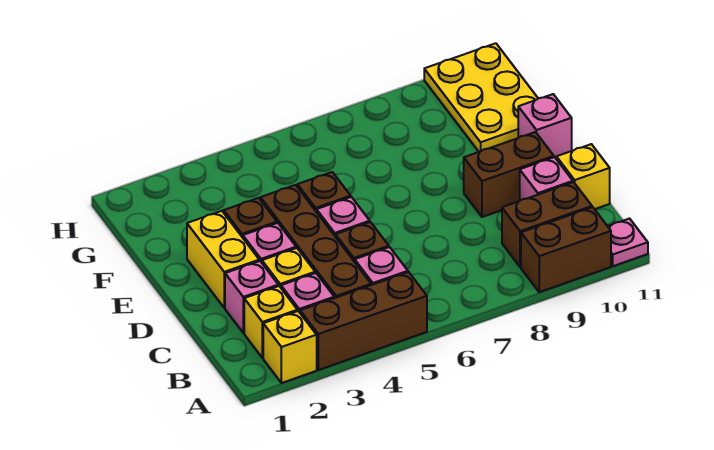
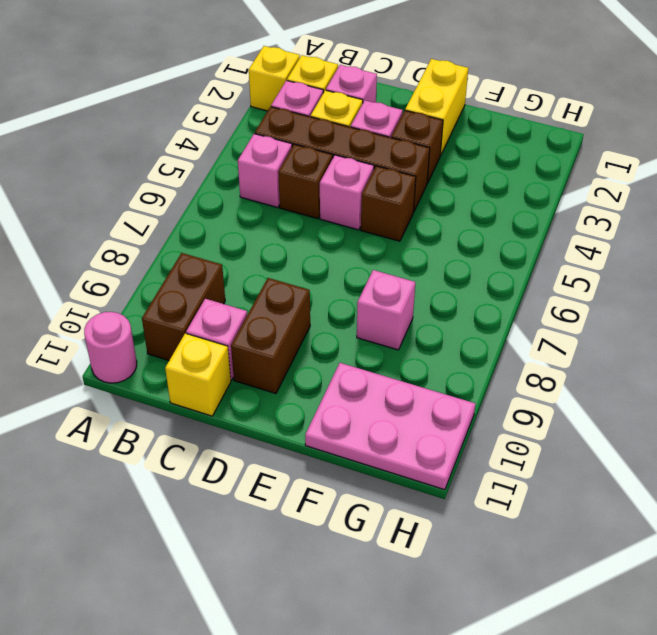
brown brick A3:A5 level 1 -> none
brown brick A9:A10 level 1 -> none
pink plate A11 level 1 -> pink round brick A11 level 1
yellow brick D2:E2 level 1 -> yellow brick E1:E2 level 1
pink brick E11 level 1 -> pink brick F8 level 1
yellow plate F10:H11 level 1 -> pink plate F10:H11 level 1

